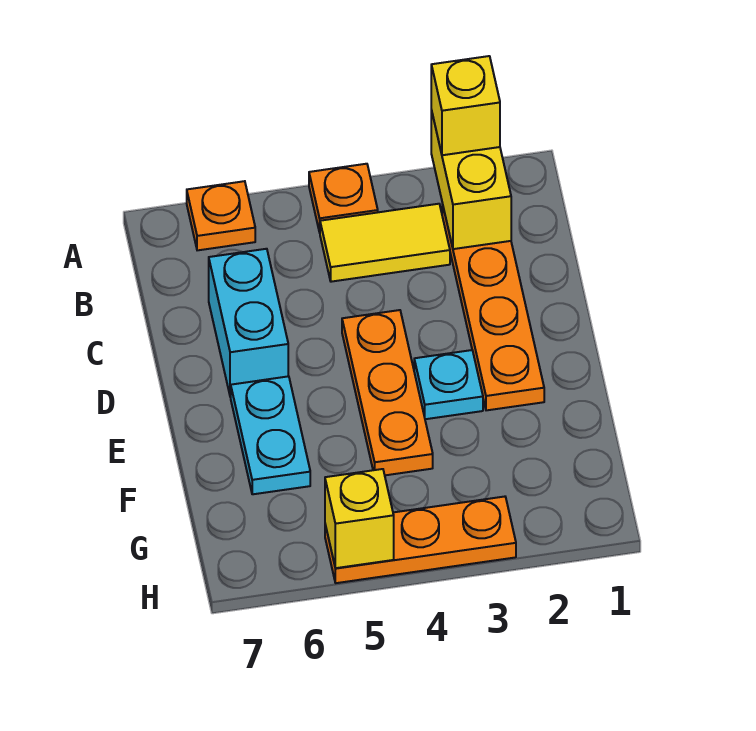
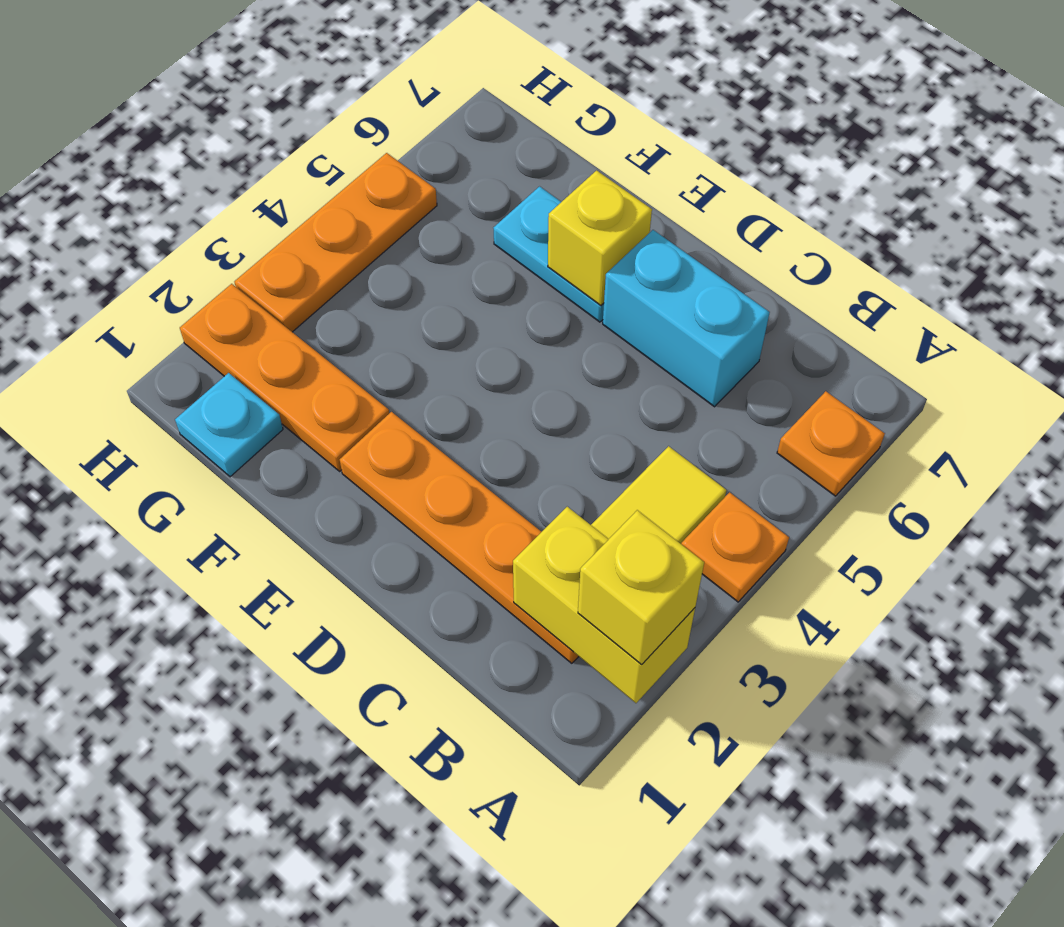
orange plate D4:F4 level 1 -> orange plate F2:H2 level 1
cyan plate E3 level 1 -> cyan plate G1 level 1
yellow brick H5 level 2 -> yellow brick E6 level 2

